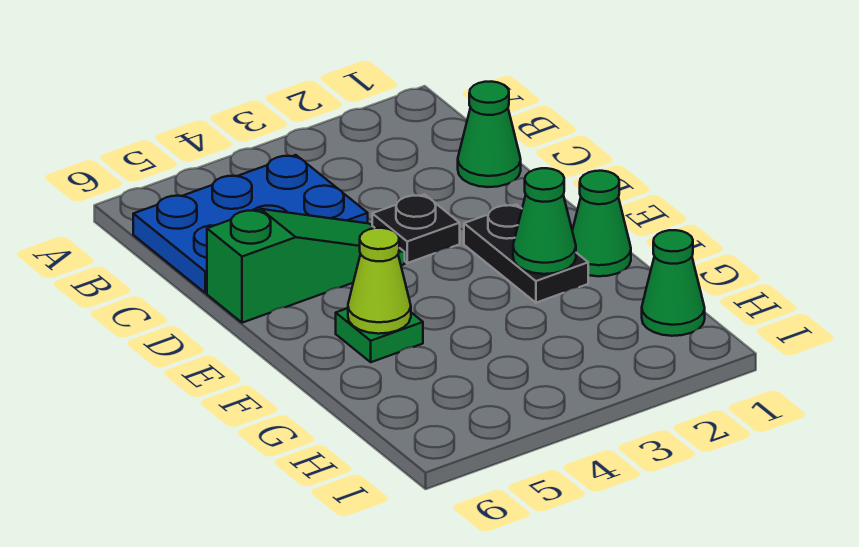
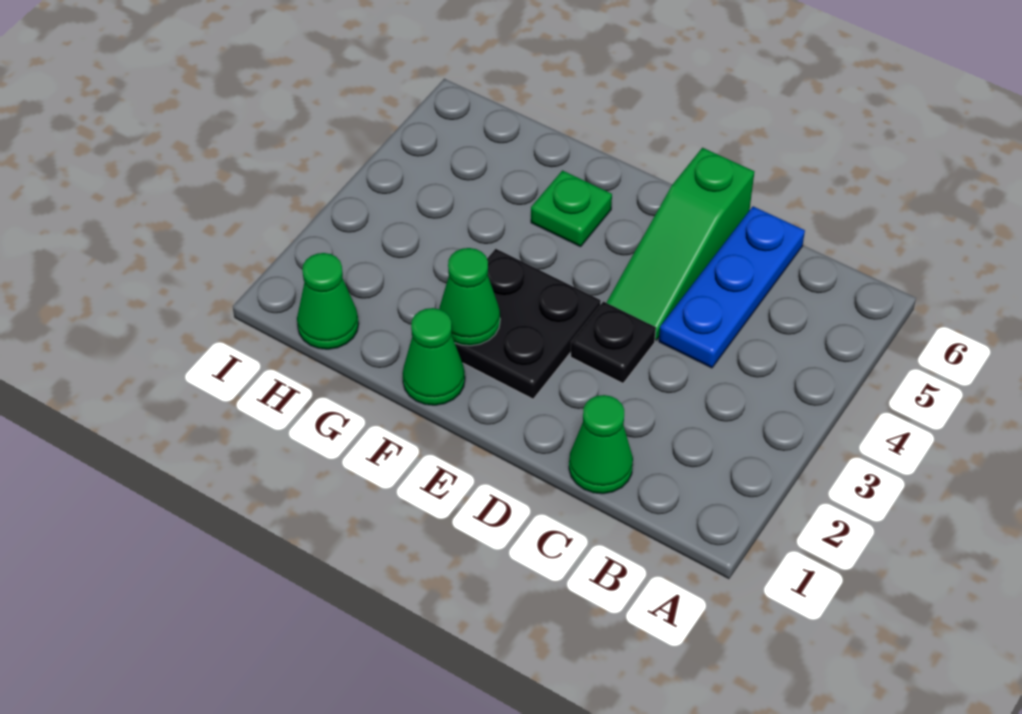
blue plate B4:C6 level 1 -> blue plate C4:C6 level 1
black plate E2:F2 level 1 -> black plate E2:F3 level 1
lime cone F5 level 2 -> none

